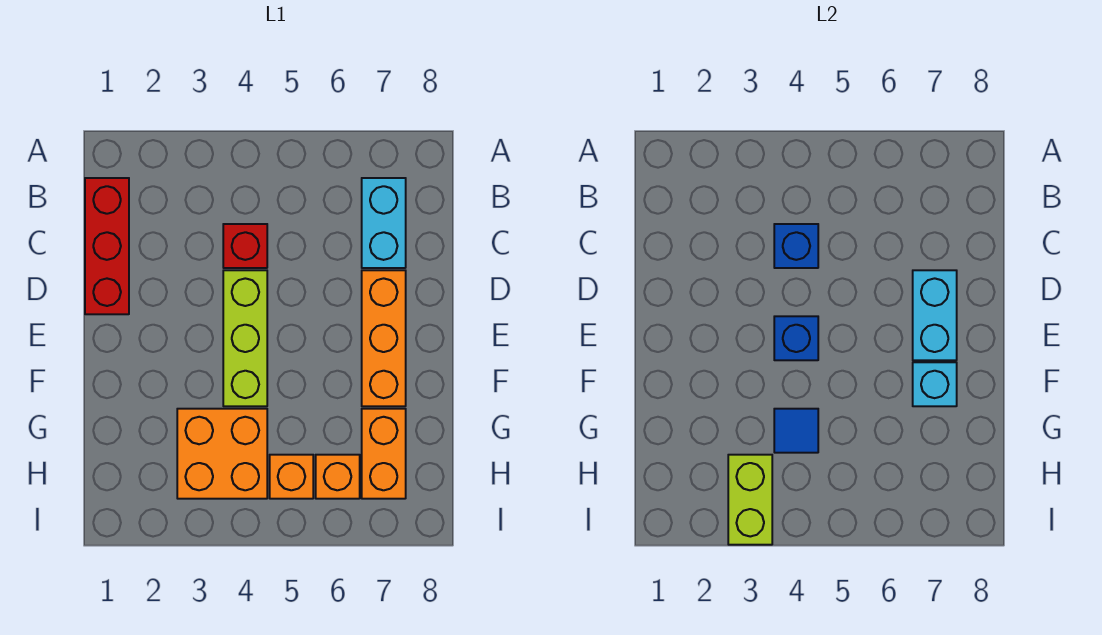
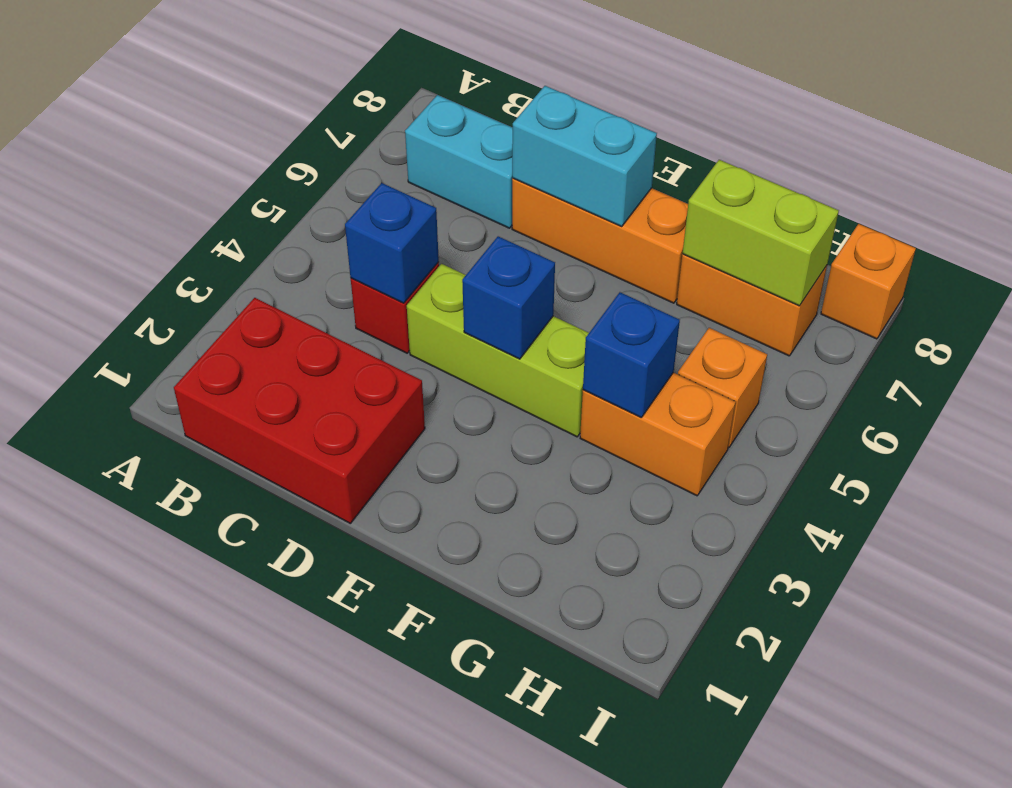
red brick B1:D1 level 1 -> red brick B1:D2 level 1
cyan brick F7 level 2 -> none
orange brick G3:H4 level 1 -> orange brick G4:H4 level 1
blue tile G4 level 2 -> blue brick G4 level 2
lime brick H3:I3 level 2 -> lime brick G7:H7 level 2
orange brick H6 level 1 -> orange brick I8 level 1

